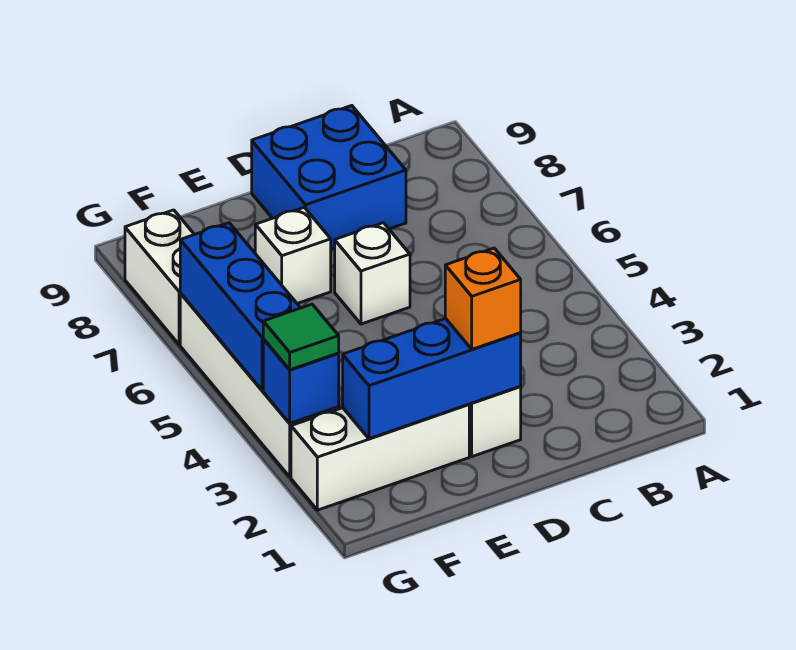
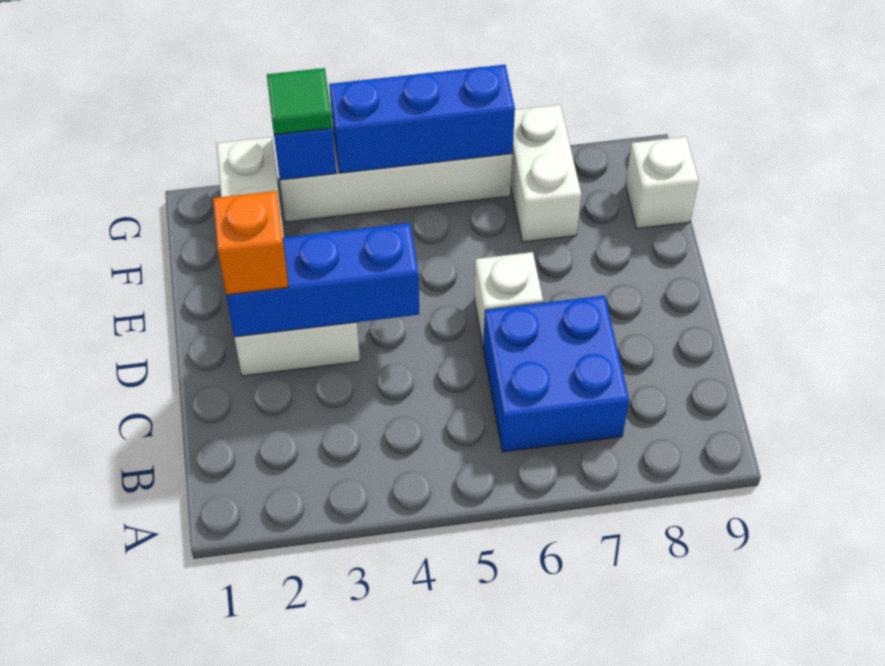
blue brick C8:D9 level 1 -> blue brick B6:C7 level 1
blue brick D2:F2 level 2 -> blue brick D2:D4 level 2
white brick E7 level 1 -> white brick F9 level 1
white brick G7:G8 level 1 -> white brick F7:G7 level 1

